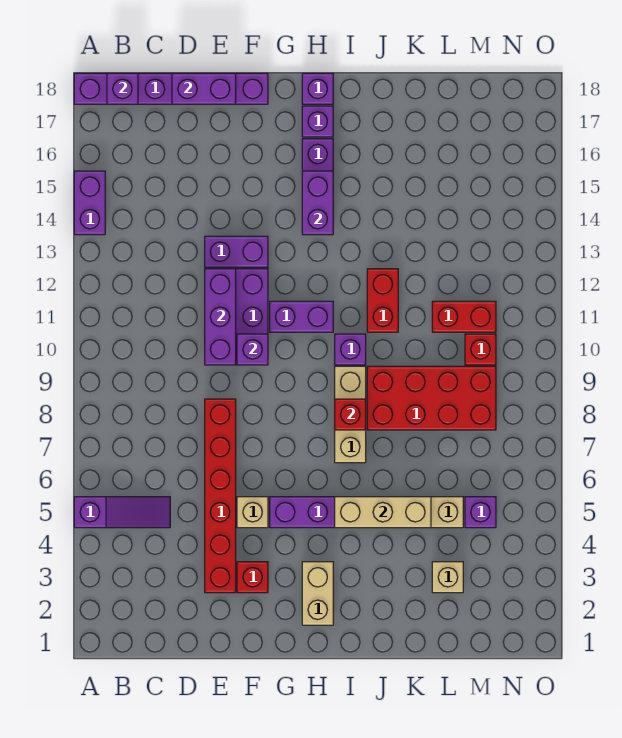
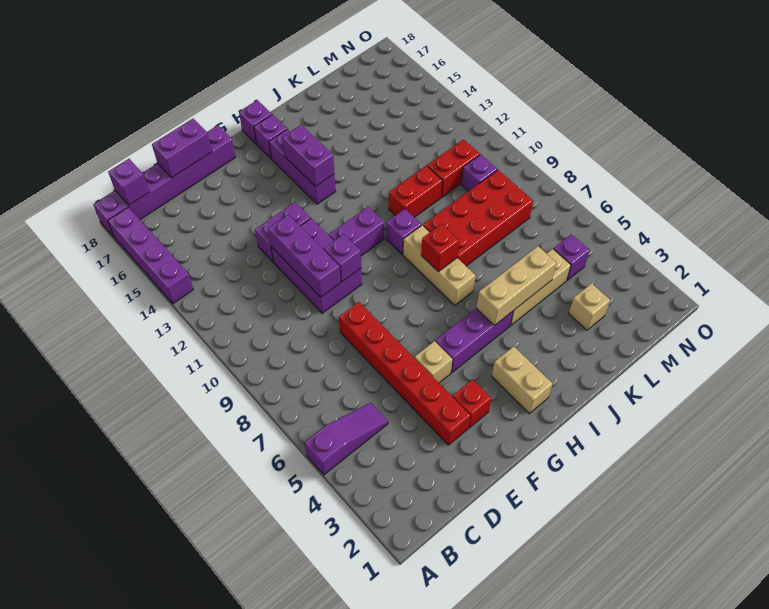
purple brick A14:A15 level 1 -> purple brick A14:A17 level 1
red brick J11:J12 level 1 -> red brick J11:K11 level 1
red brick M10 level 1 -> purple brick M10 level 1

